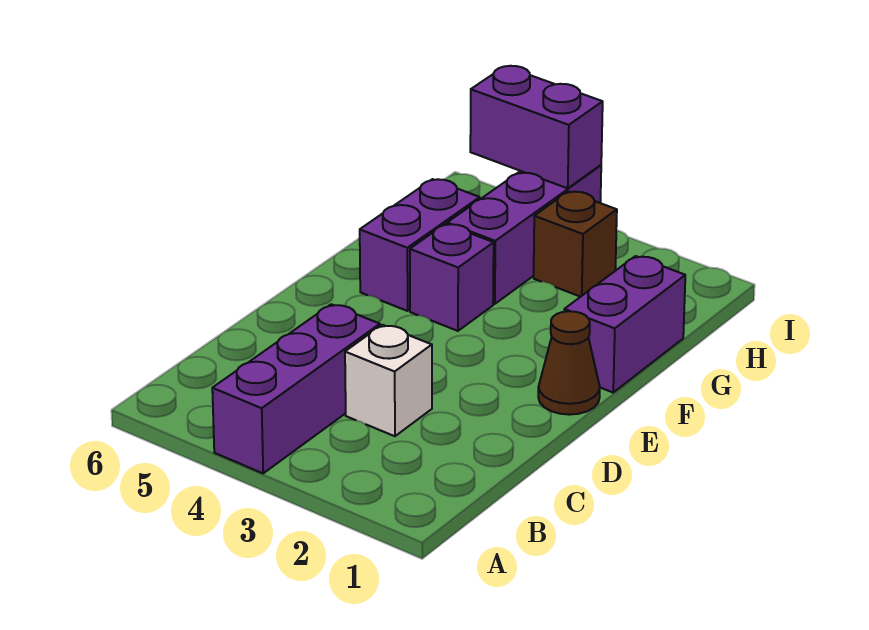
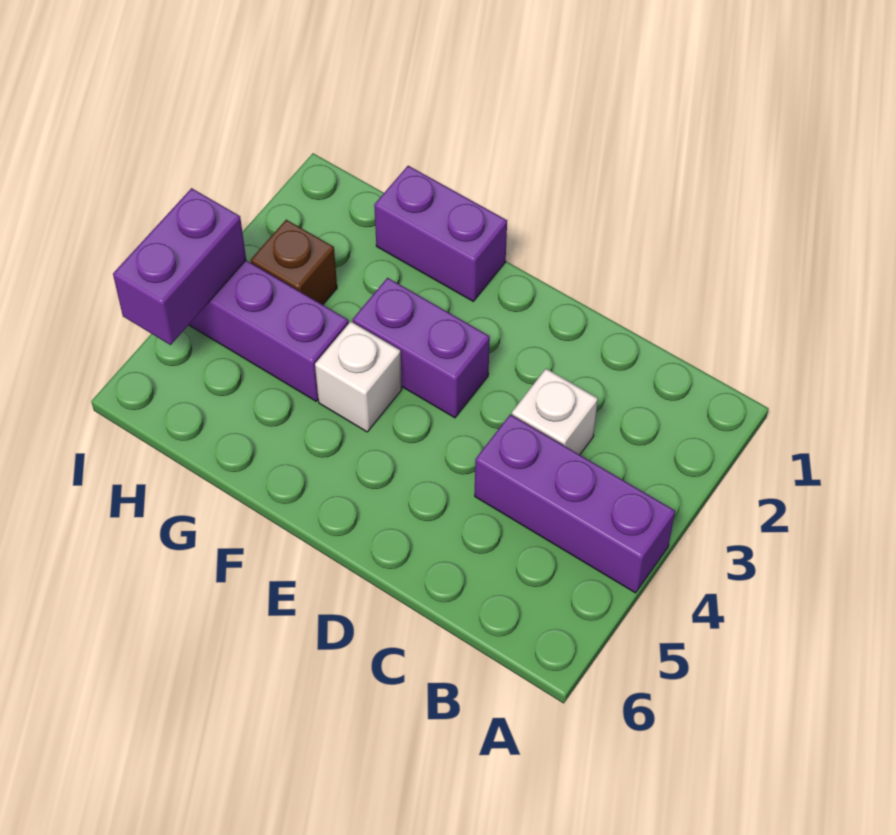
brown cone E1 level 1 -> none
purple brick F4 level 1 -> white brick F4 level 1
purple brick F5:G5 level 1 -> purple brick E3:F3 level 1

